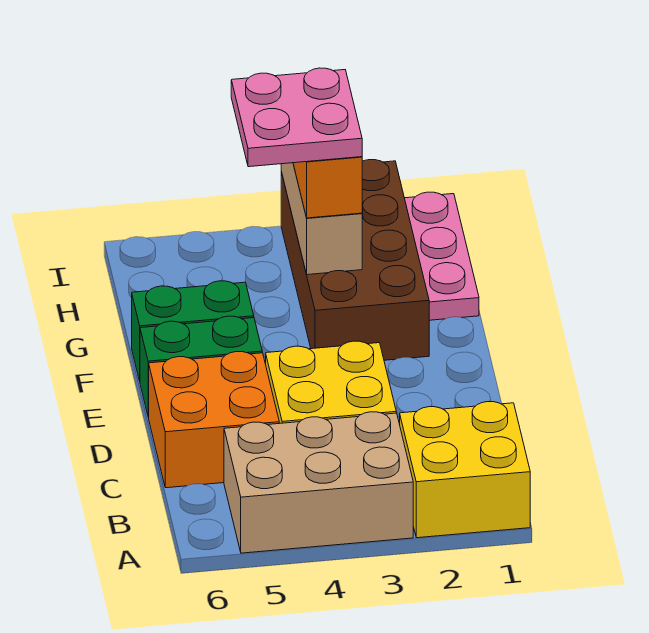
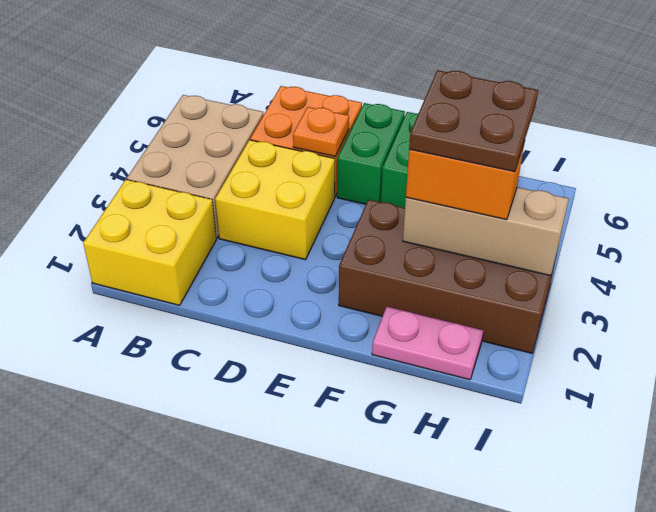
none -> orange plate D5 level 2
pink plate G1:I1 level 1 -> pink plate G1:H1 level 1
pink plate G3:H4 level 4 -> brown plate G3:H4 level 4

